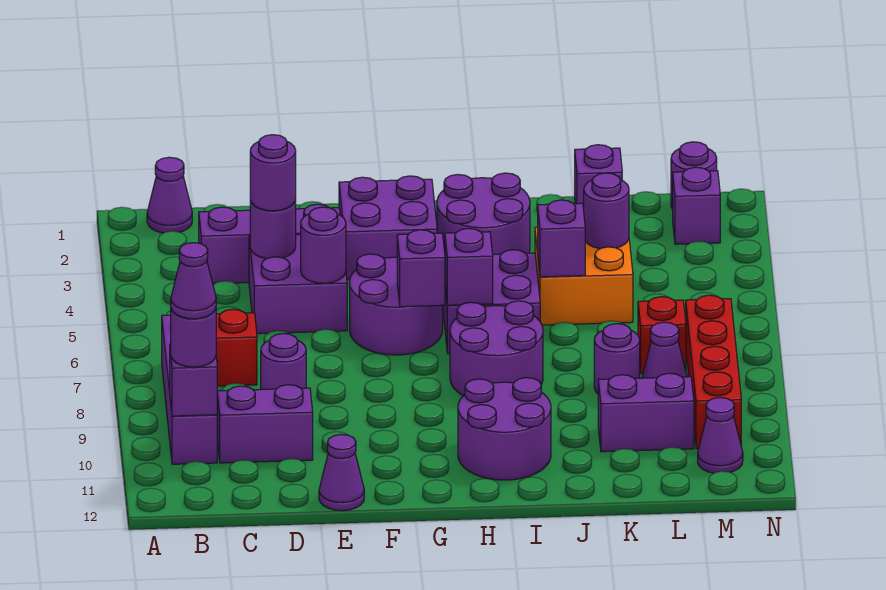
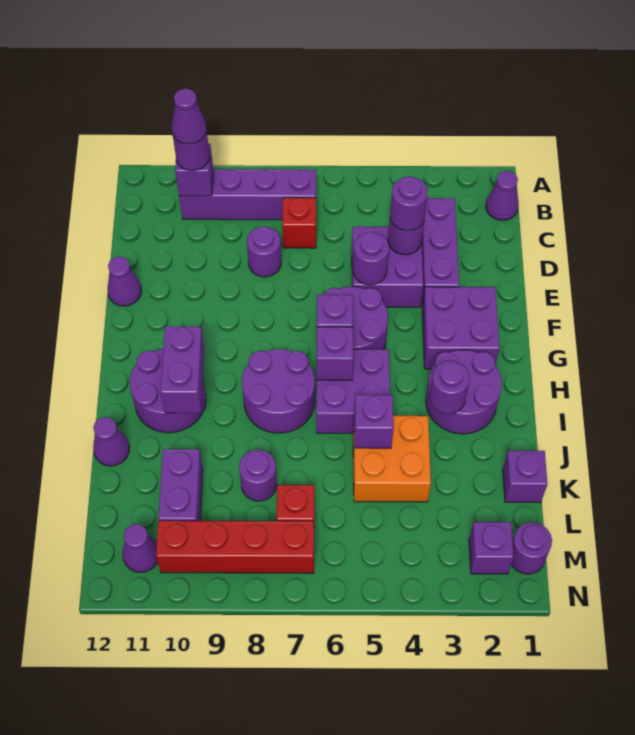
purple brick C10:D10 level 1 -> purple brick H10:I10 level 2
purple round brick K4 level 2 -> purple round brick I3 level 2
purple cone L8 level 1 -> purple cone J12 level 1

